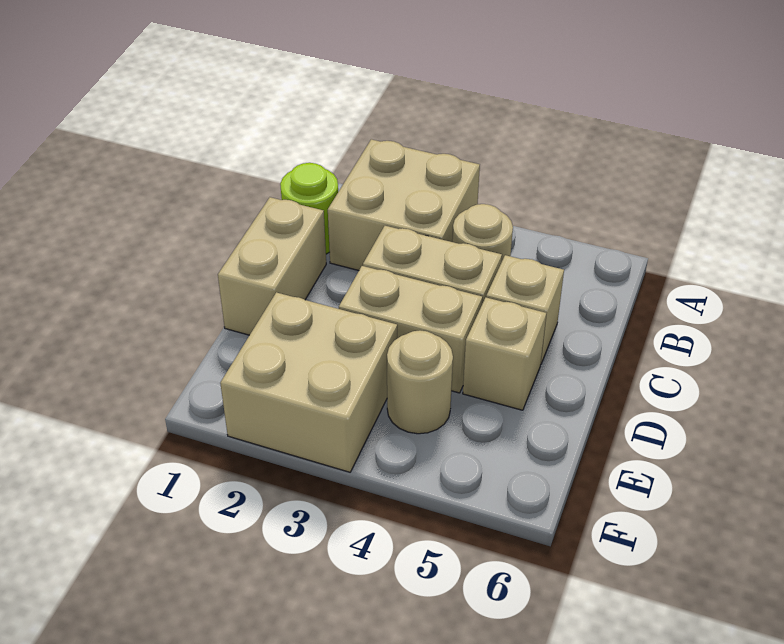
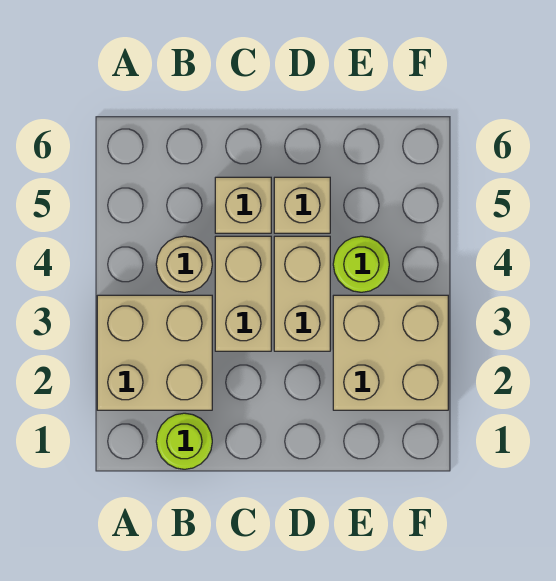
tan brick C1:D1 level 1 -> none
tan round brick E4 level 1 -> lime round brick E4 level 1

